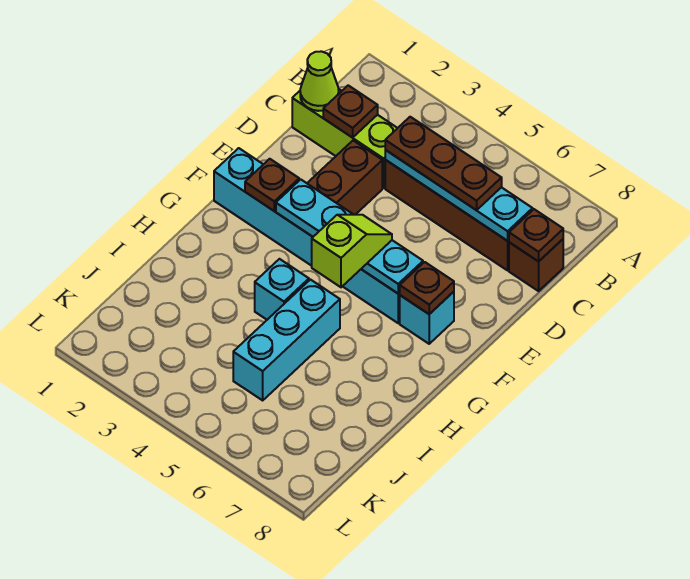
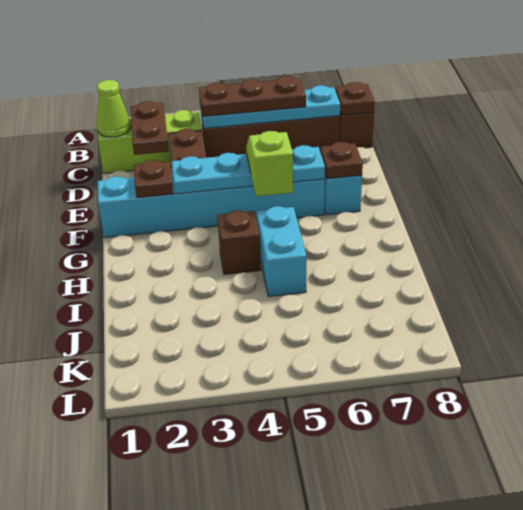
brown plate C2 level 2 -> brown plate C2:D2 level 2
cyan brick H4 level 1 -> brown brick H4 level 1
cyan brick H5:J5 level 1 -> cyan brick H5:I5 level 1

